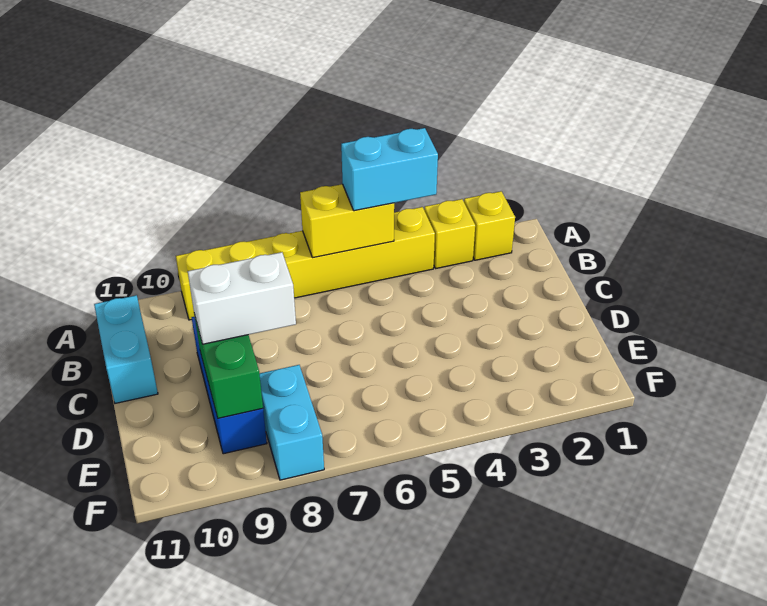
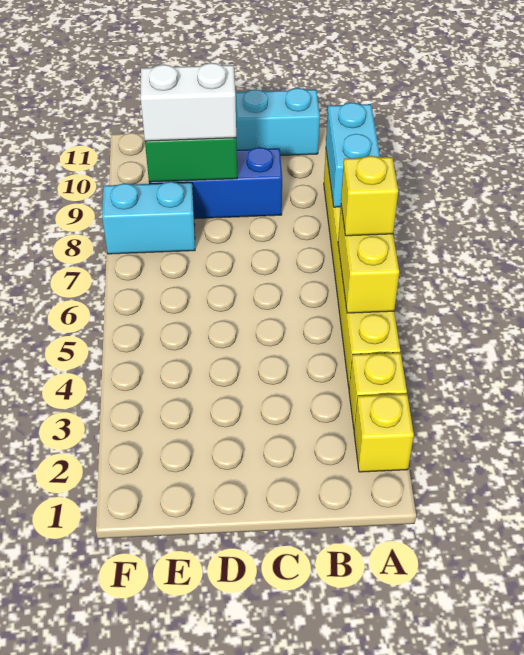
cyan brick A4:A5 level 3 -> cyan brick A8:A9 level 2
none -> yellow brick A6 level 3
white brick D8:D9 level 3 -> white brick D9:E9 level 3

